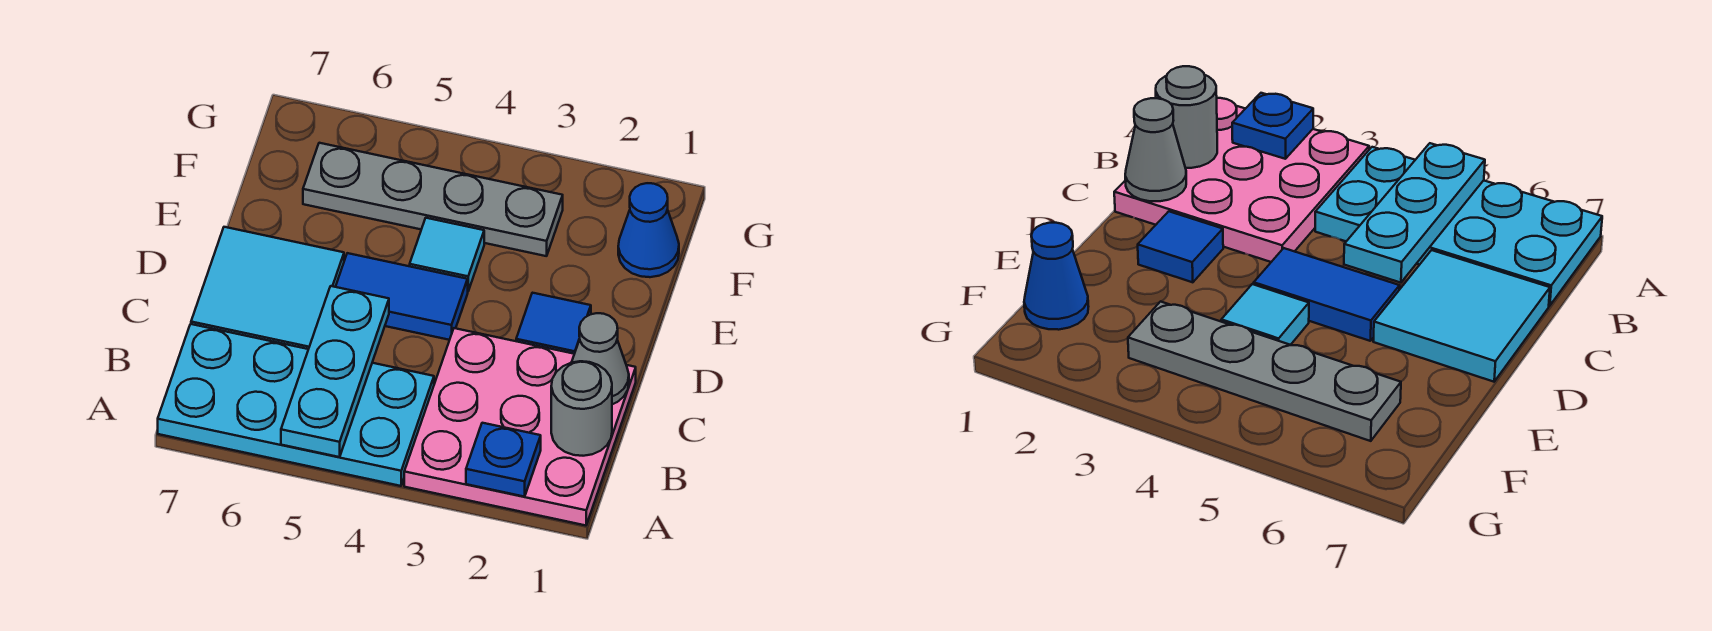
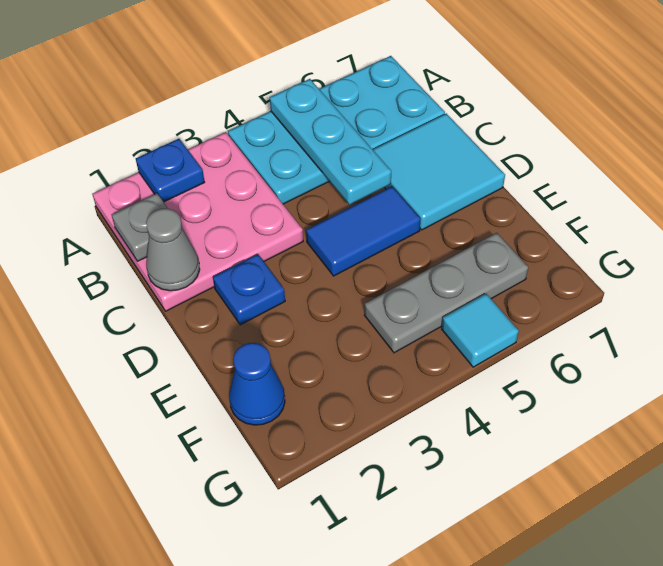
grey round brick B1 level 2 -> grey plate B1 level 2
blue tile D2 level 1 -> blue plate D2 level 1
cyan tile E4 level 1 -> cyan tile G5 level 1
grey plate F3:F6 level 1 -> grey plate F4:F6 level 1

